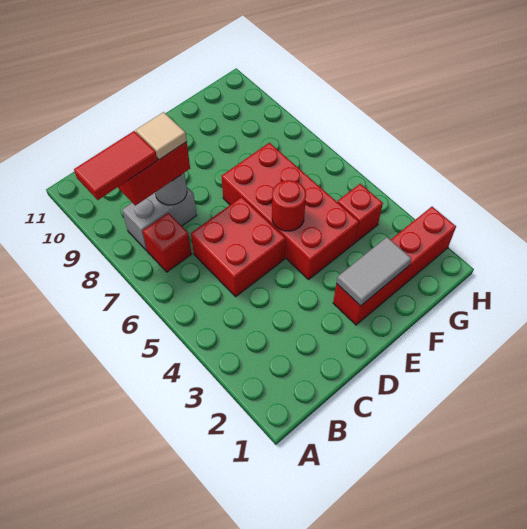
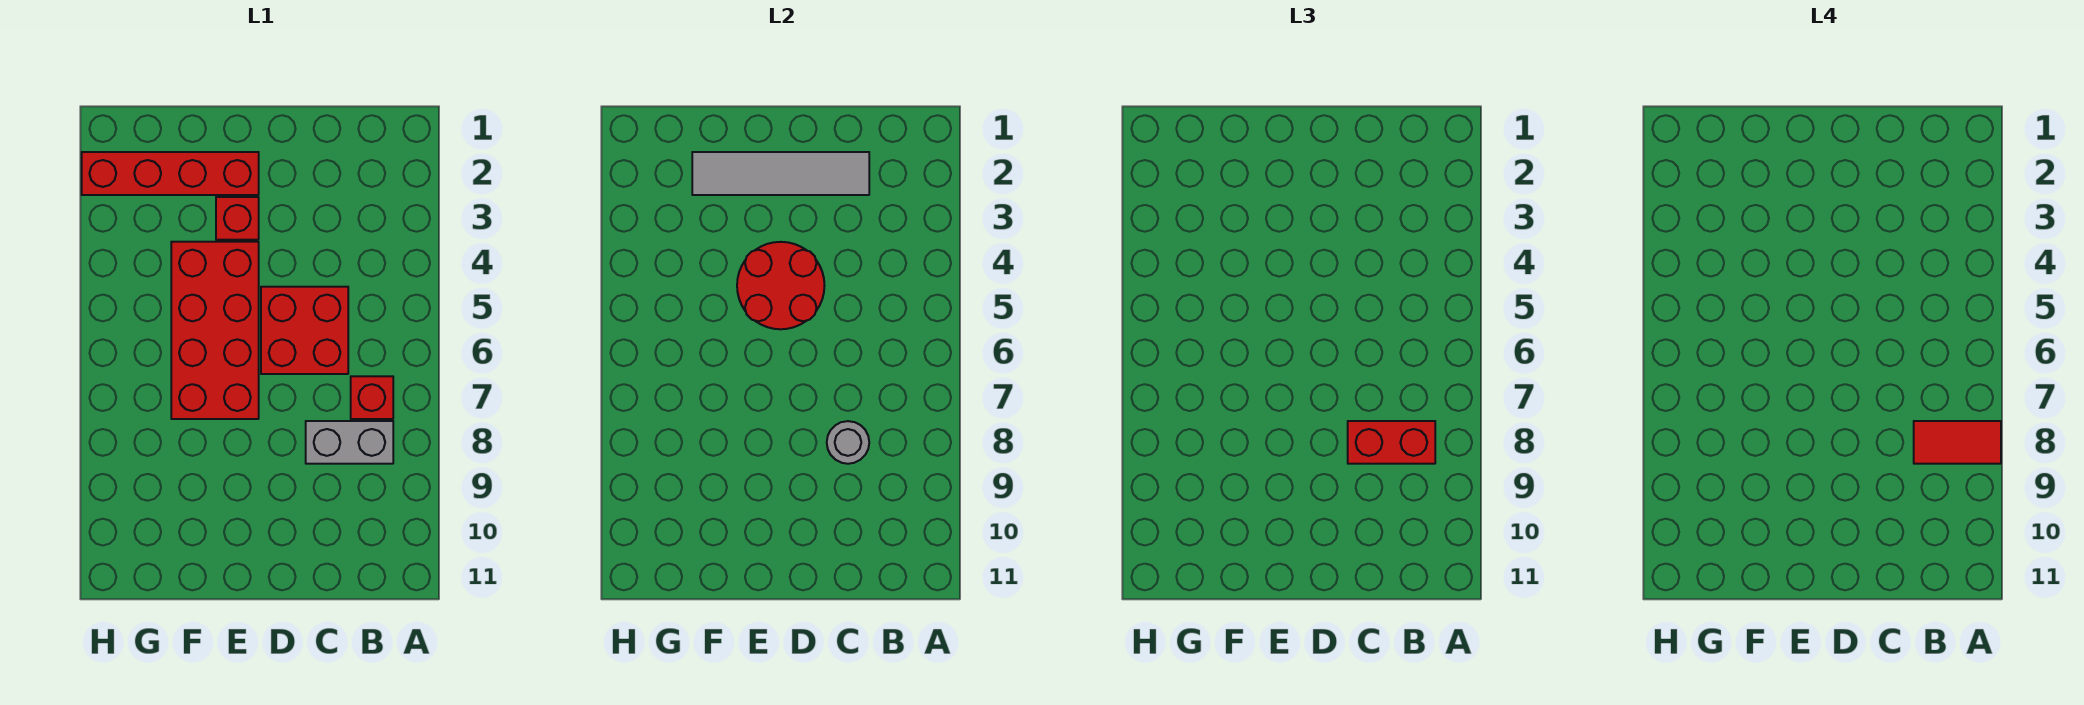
tan tile C8 level 4 -> none
grey tile E2:F2 level 2 -> grey tile C2:F2 level 2
red round brick E5 level 2 -> red round brick D4:E5 level 2
red brick G4 level 1 -> red brick E3 level 1

